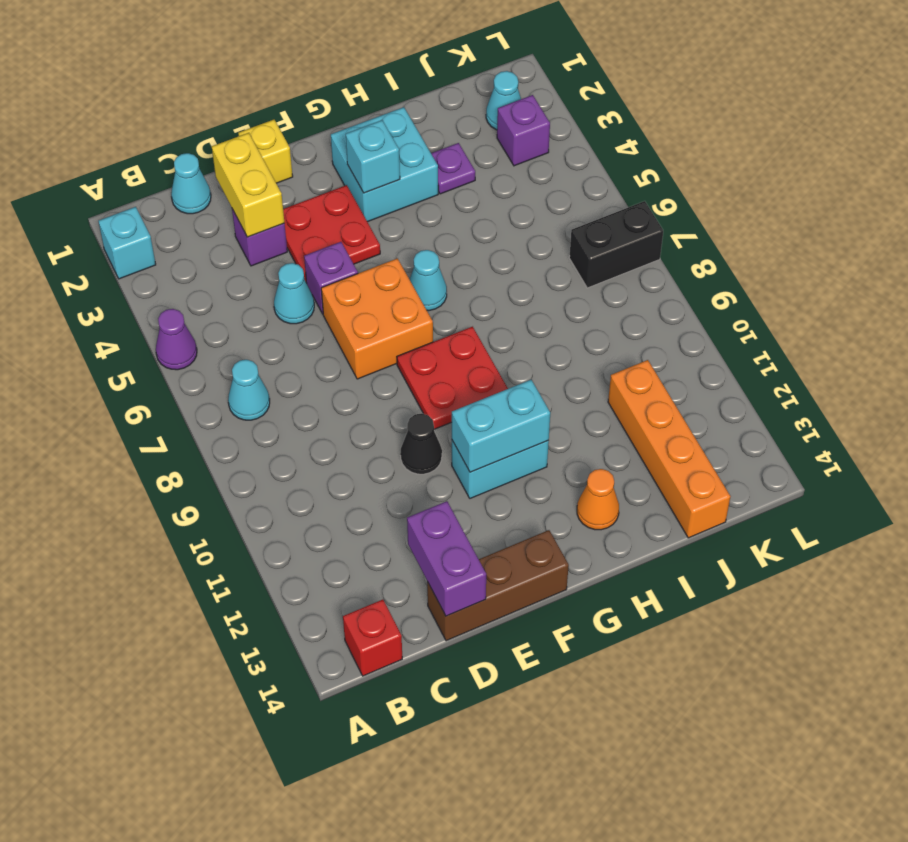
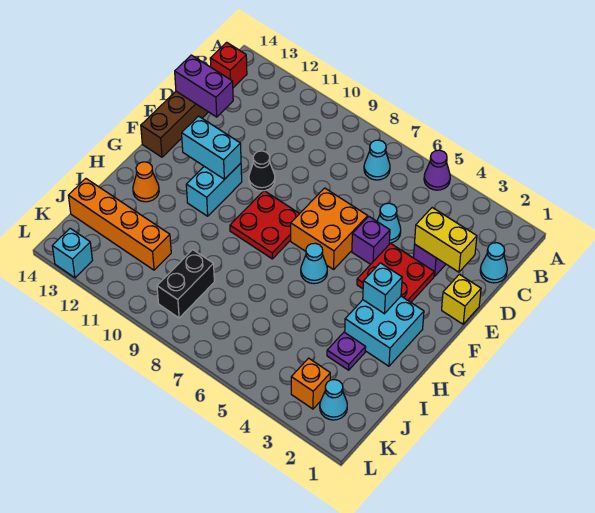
cyan brick A2 level 1 -> cyan brick L13 level 1
cyan brick F11:G11 level 2 -> cyan brick F11:F12 level 2
purple brick K3 level 1 -> orange brick K3 level 1
black brick K7:L7 level 1 -> black brick J9:K9 level 1

